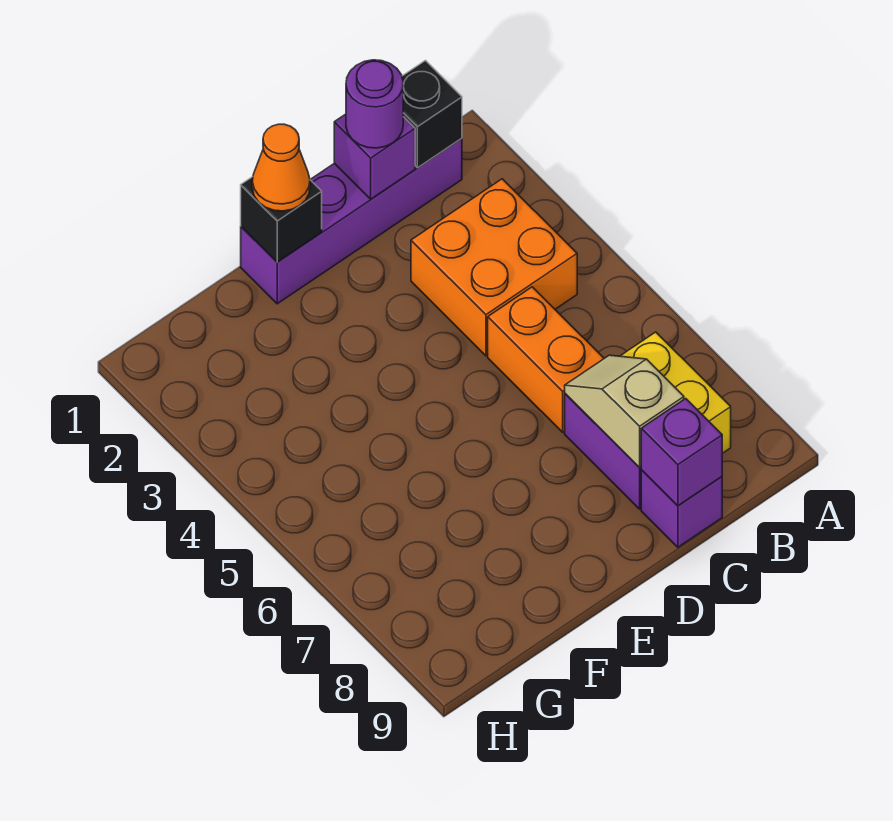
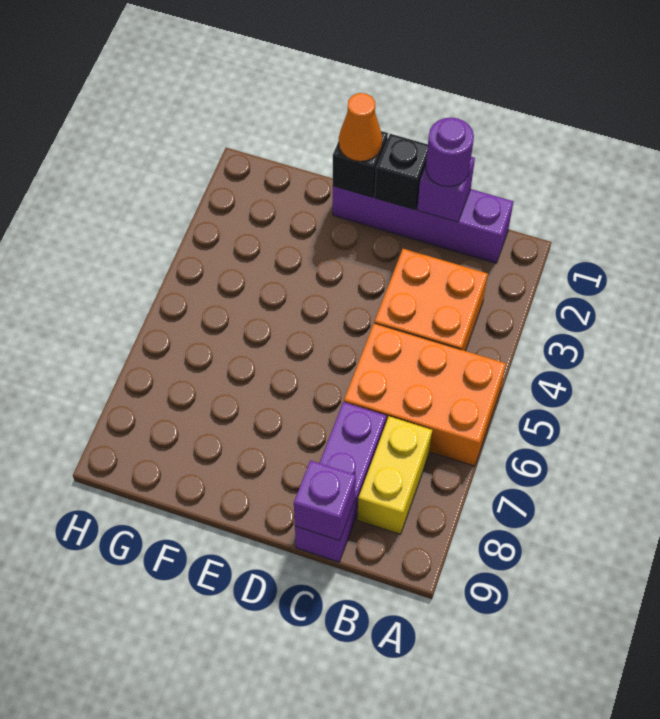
black brick B1 level 2 -> black brick D1 level 2
orange brick C5:C6 level 1 -> orange brick A5:C6 level 1
tan slope C7:C8 level 2 top 8 -> none

